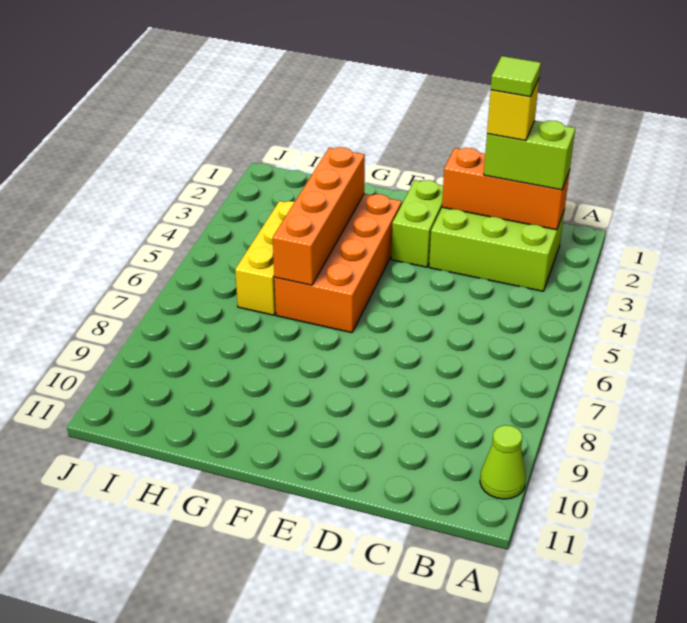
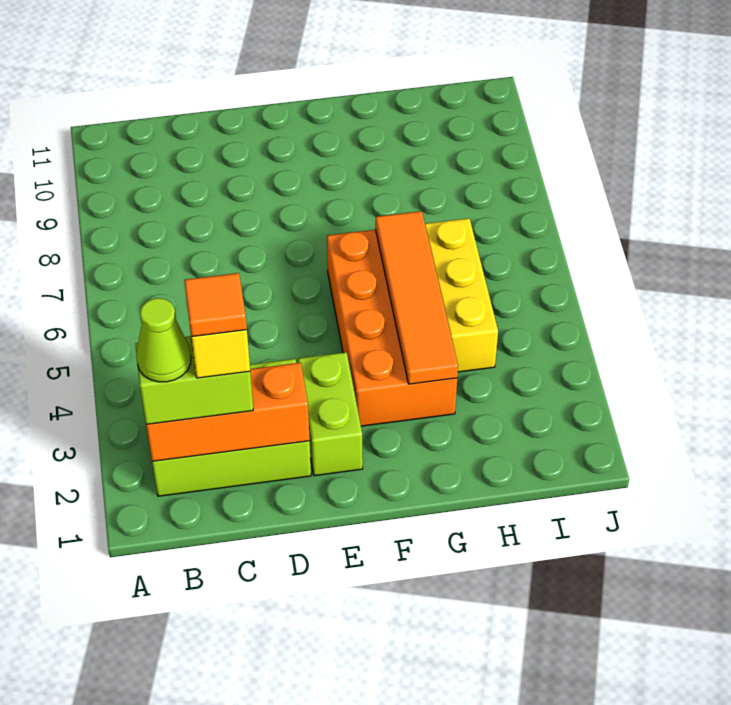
lime cone A10 level 1 -> lime cone B2 level 4
lime tile C2 level 5 -> orange tile C2 level 5
orange brick G3:G6 level 2 -> orange tile G3:G6 level 2

